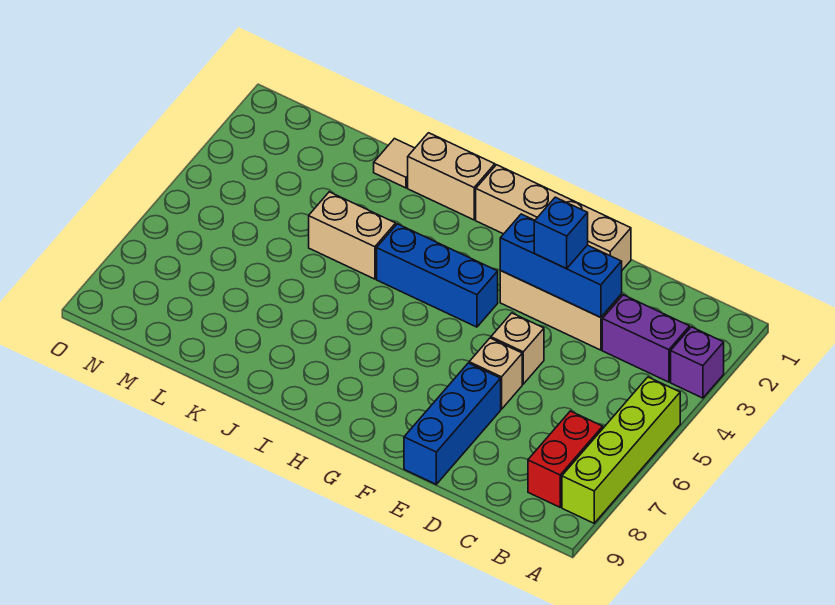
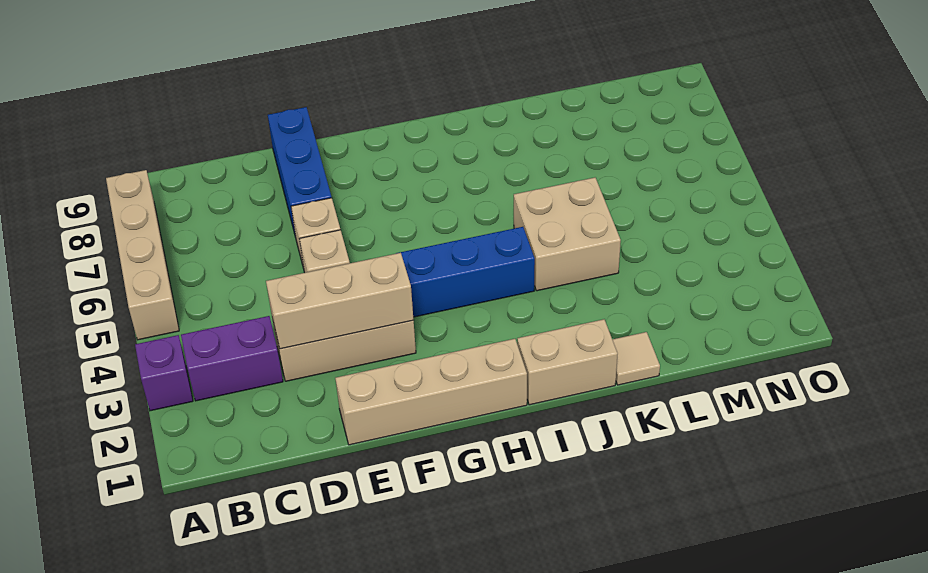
lime brick A5:A8 level 1 -> tan brick A5:A8 level 1
red brick B7:B8 level 1 -> none
blue brick D3:F3 level 2 -> tan brick D3:F3 level 2
blue brick E3 level 3 -> none
tan brick J4:K4 level 1 -> tan brick J4:K5 level 1

